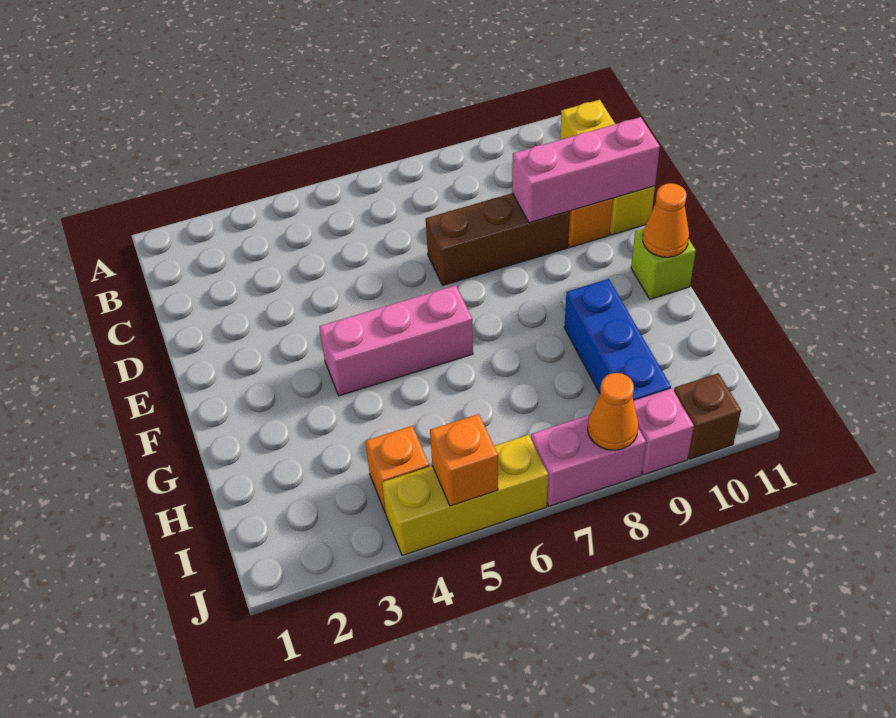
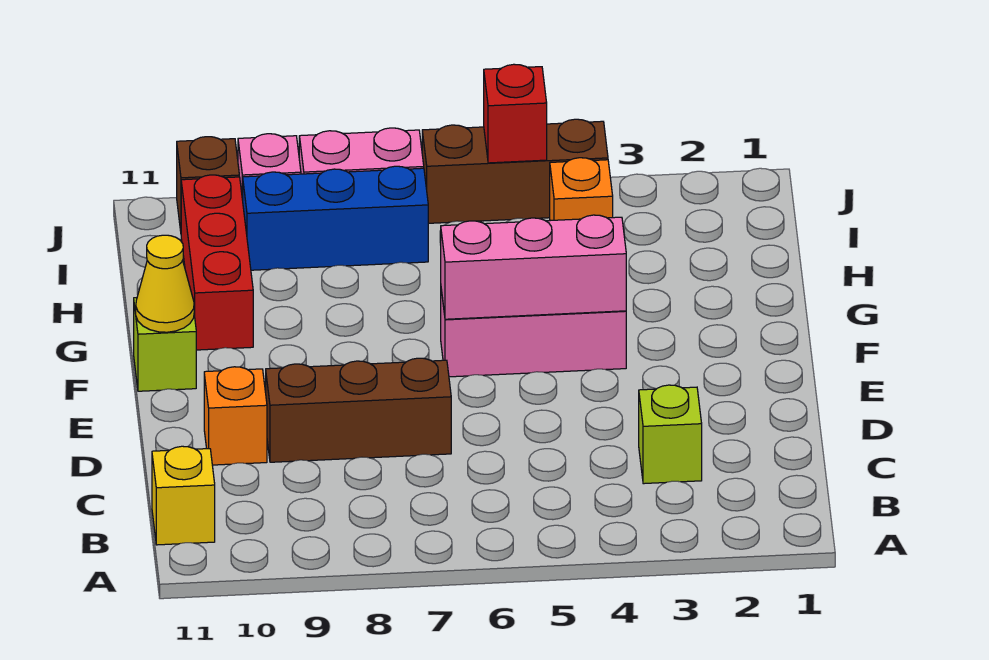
yellow brick B11:D11 level 1 -> yellow brick B11 level 1
none -> lime brick C3 level 1
pink brick D9:D11 level 2 -> pink brick F4:F6 level 2
orange cone F11 level 2 -> yellow cone F11 level 2
blue brick G9:I9 level 1 -> blue brick I7:I9 level 1
none -> red brick G10:I10 level 1
yellow brick J4:J6 level 1 -> brown brick J4:J6 level 1
orange brick J5 level 2 -> red brick J5 level 2
orange cone J8 level 2 -> none

